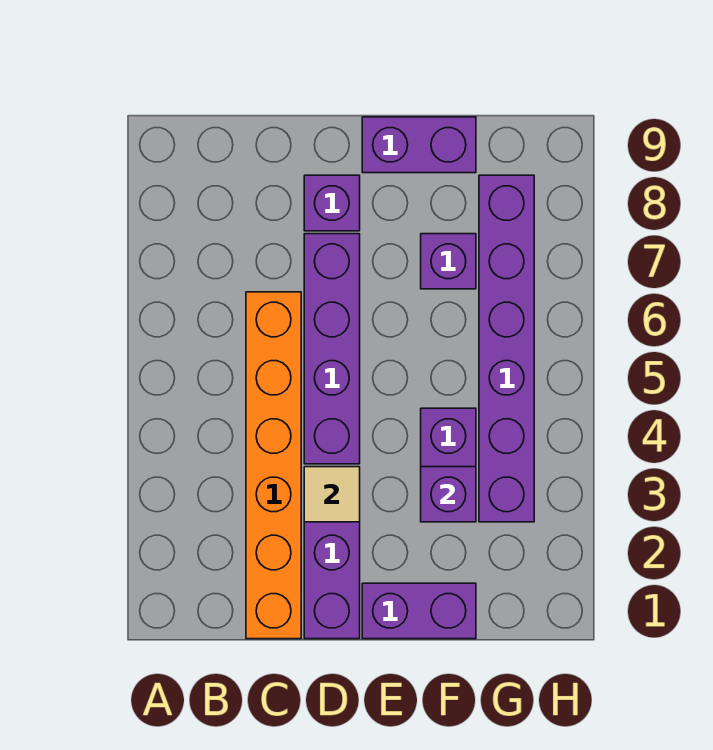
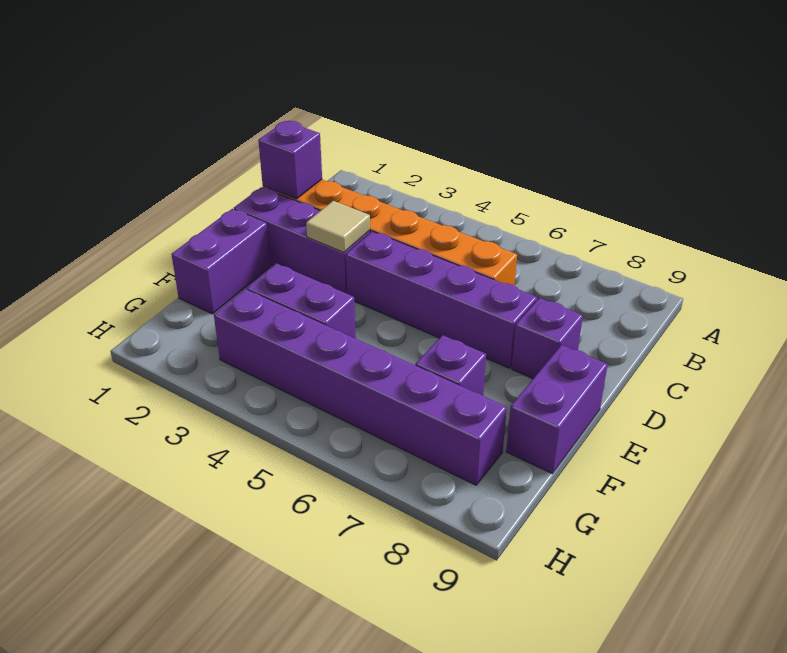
purple brick F3 level 2 -> purple brick C1 level 2

